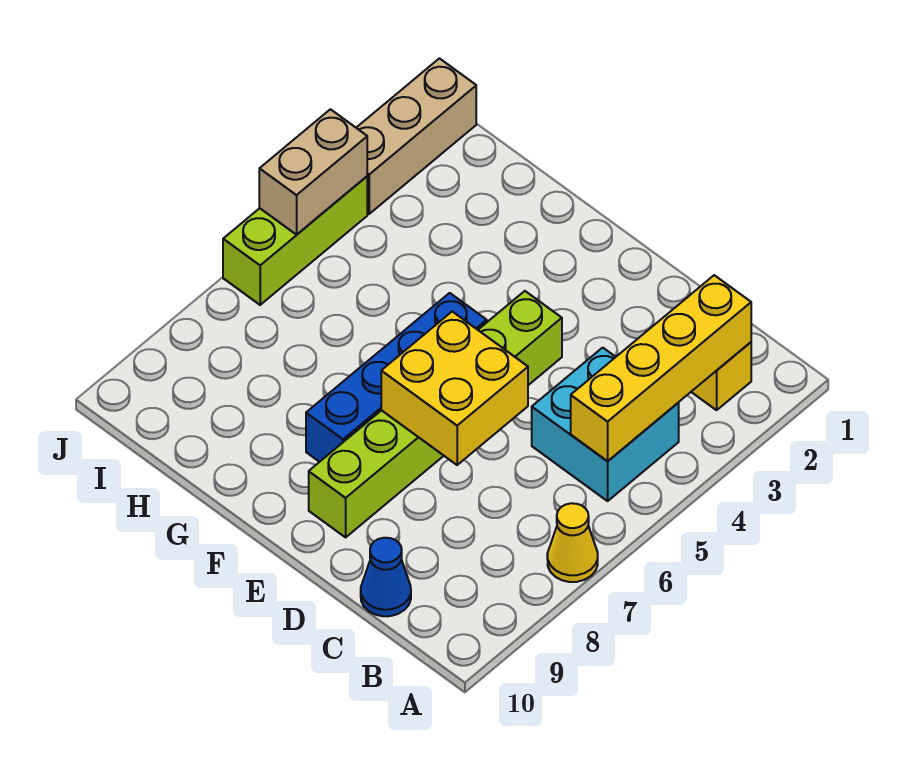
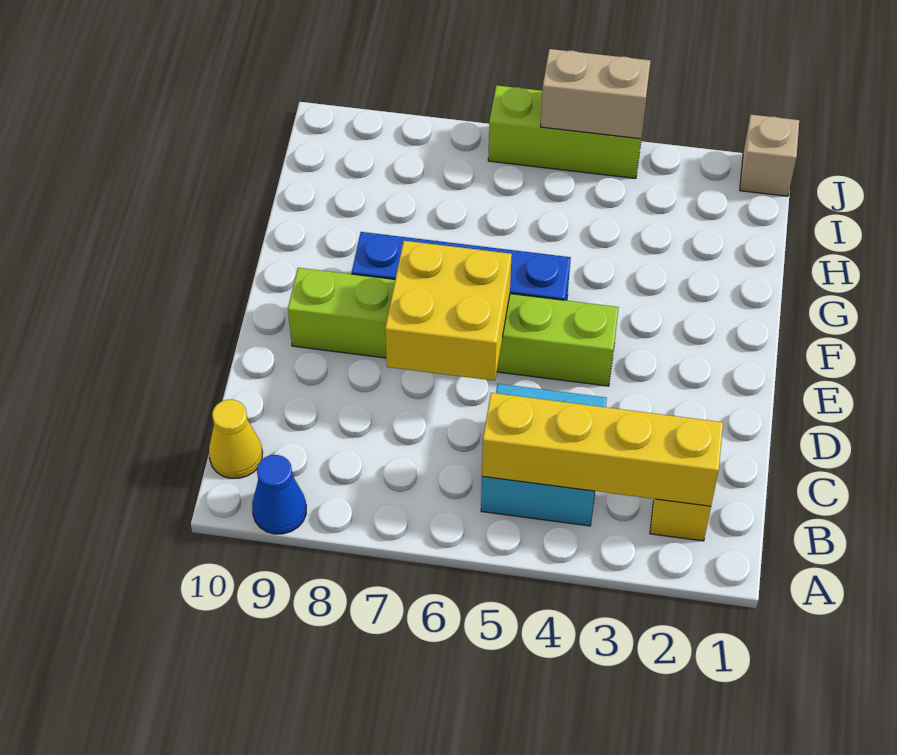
yellow cone A7 level 1 -> yellow cone B10 level 1
blue cone C10 level 1 -> blue cone A9 level 1
tan brick J1:J3 level 1 -> tan brick J1 level 1

